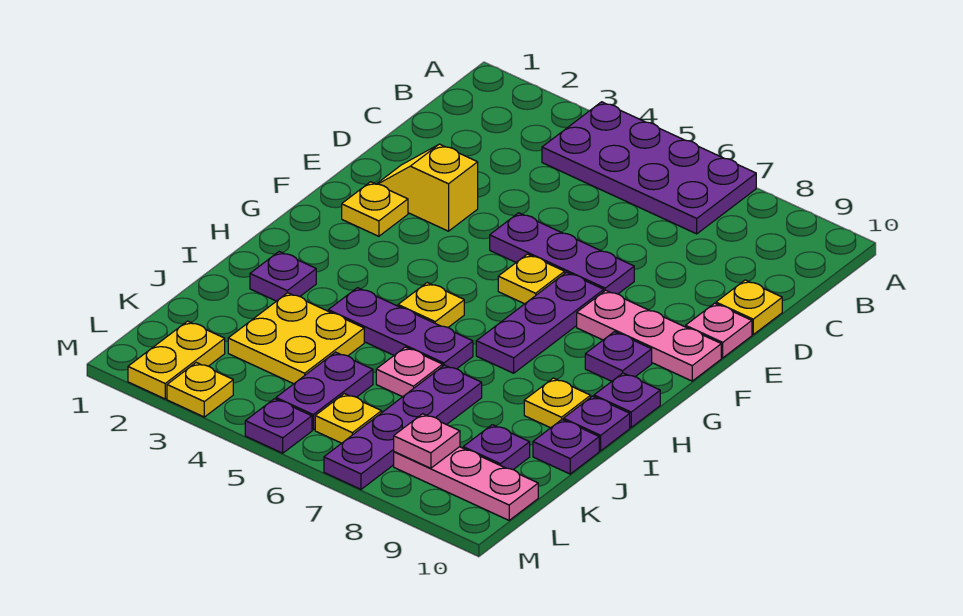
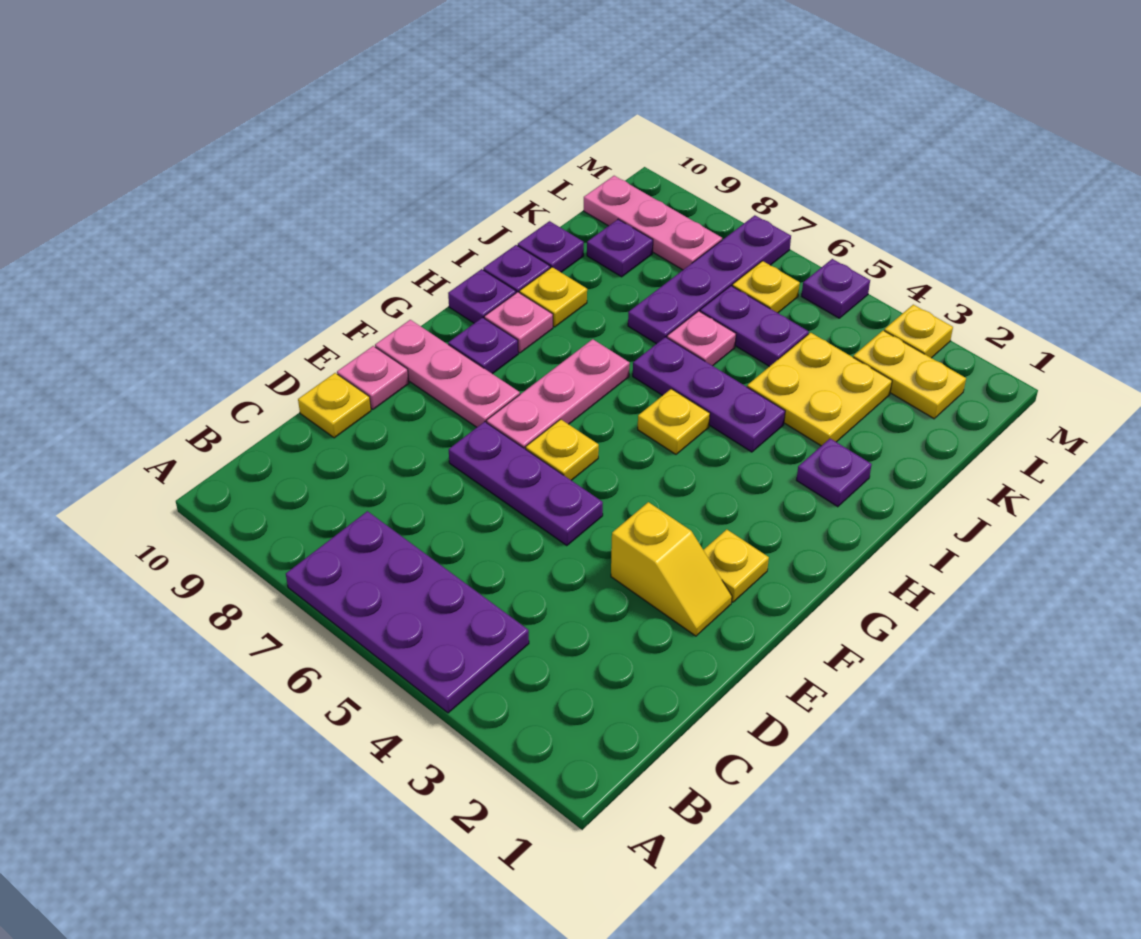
purple plate F7:H7 level 1 -> pink plate F7:H7 level 1
purple plate K5:L5 level 1 -> purple plate K5:K6 level 1
yellow plate L2:M2 level 1 -> yellow plate L2:L3 level 1
pink plate L8 level 2 -> pink plate H9 level 1

